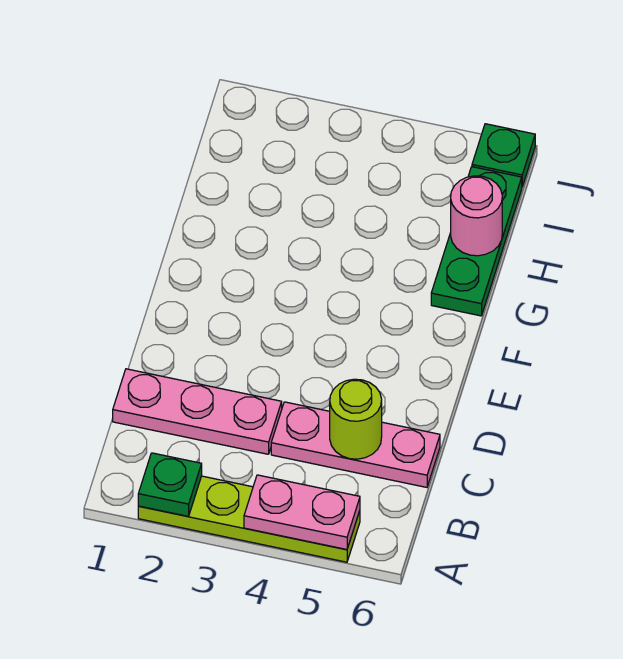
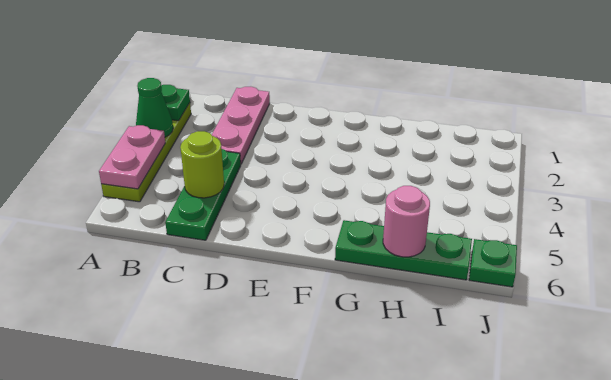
none -> green cone A3 level 2
pink plate C4:C6 level 1 -> green plate C4:C6 level 1

